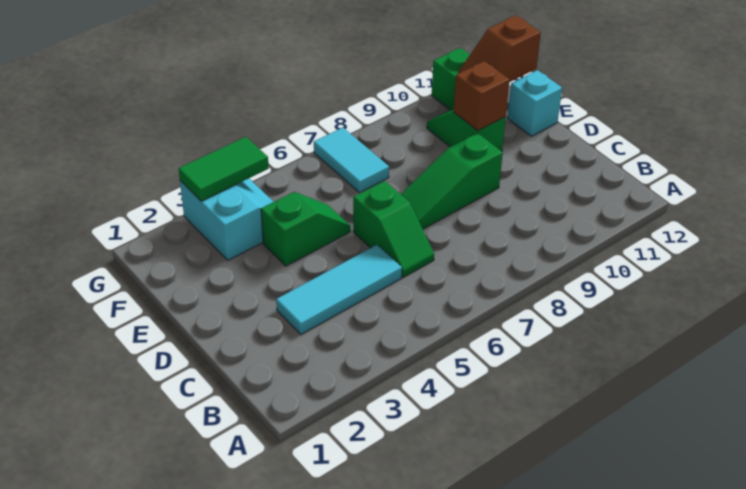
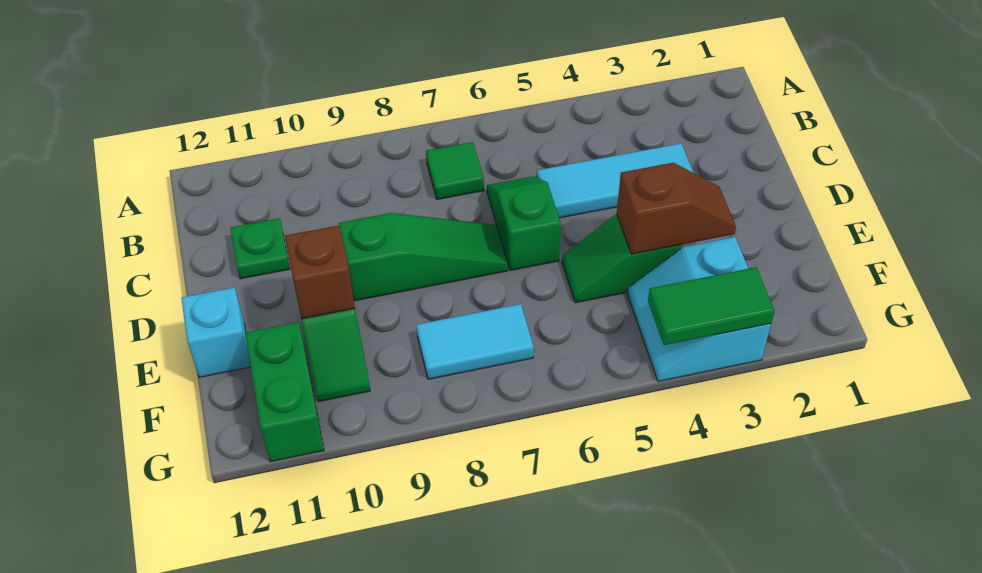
none -> green tile B7 level 1
none -> green plate C11 level 1
cyan tile F7:G7 level 1 -> cyan tile F7:F8 level 1
brown slope F11:F12 level 2 top 12 -> brown slope E3:E4 level 2 top 4

